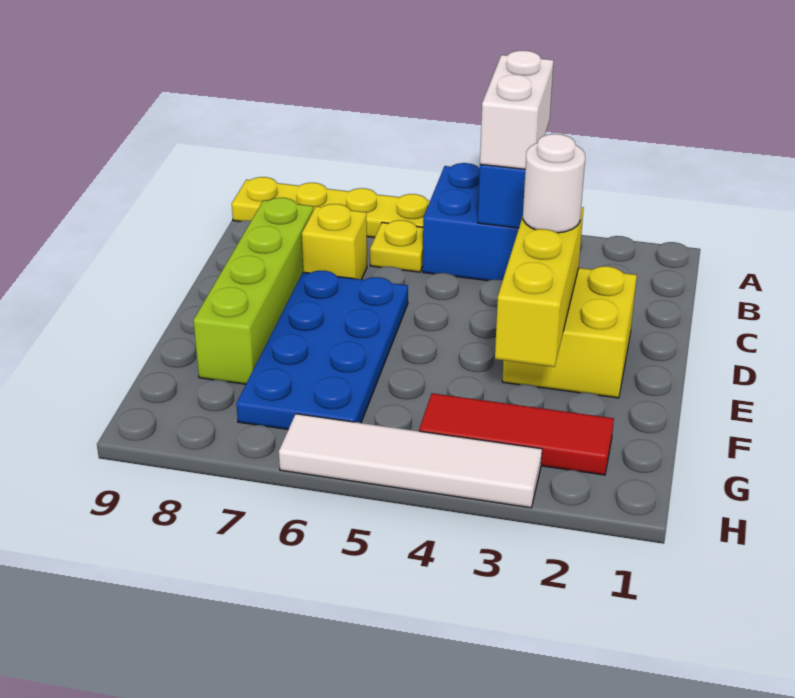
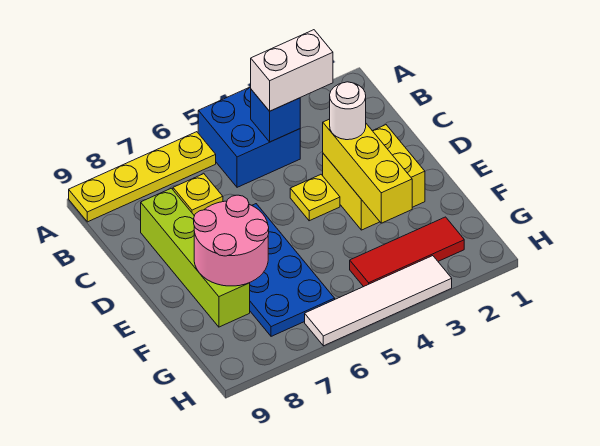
white brick A4:B4 level 3 -> white brick B3:B4 level 3
yellow plate B6 level 1 -> yellow plate D4 level 1
none -> pink round brick E7:F8 level 2

